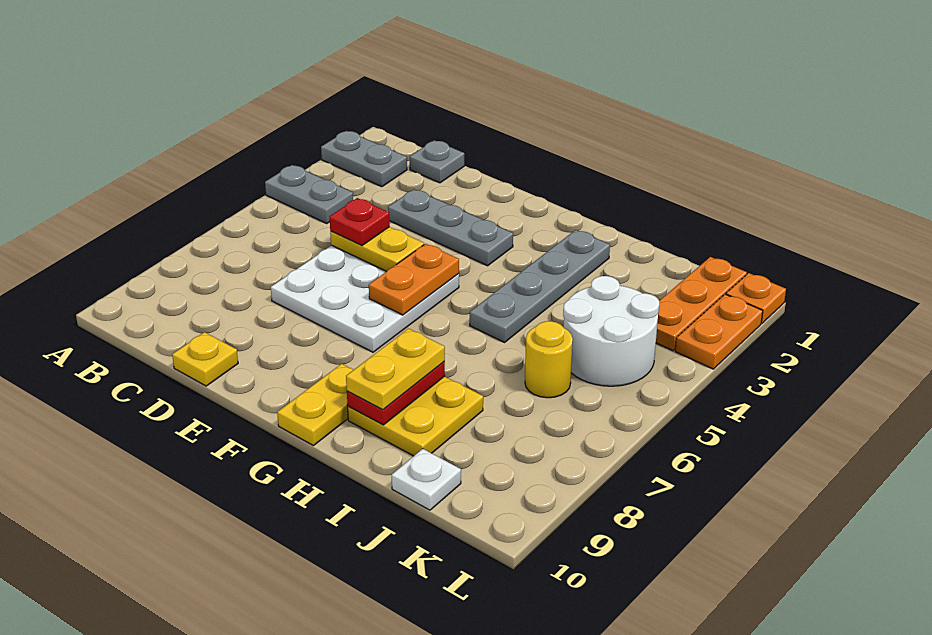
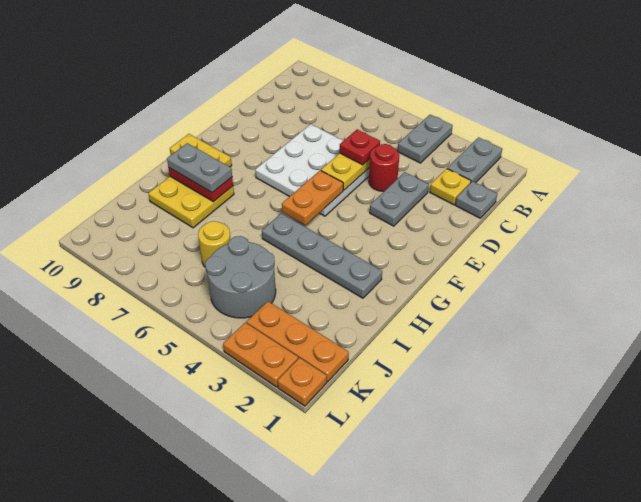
grey plate D3:F3 level 1 -> grey plate D3:E3 level 1
none -> red round brick D4 level 1
yellow plate D10 level 1 -> yellow plate C2 level 1
orange plate F5:F6 level 2 -> orange plate F5:G5 level 2
yellow plate H8:H9 level 3 -> grey plate H8:H9 level 3
white round brick J4:K5 level 1 -> grey round brick J4:K5 level 1
white plate J10 level 1 -> none

